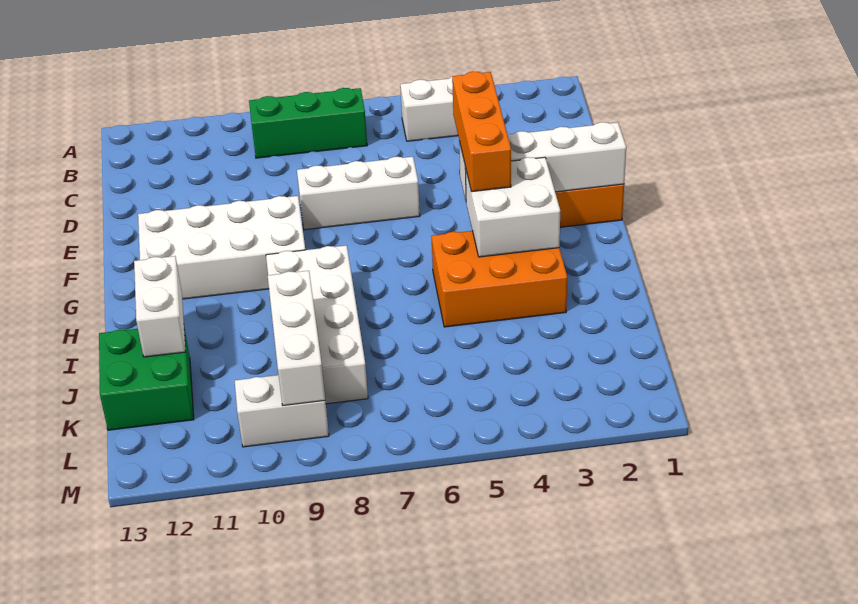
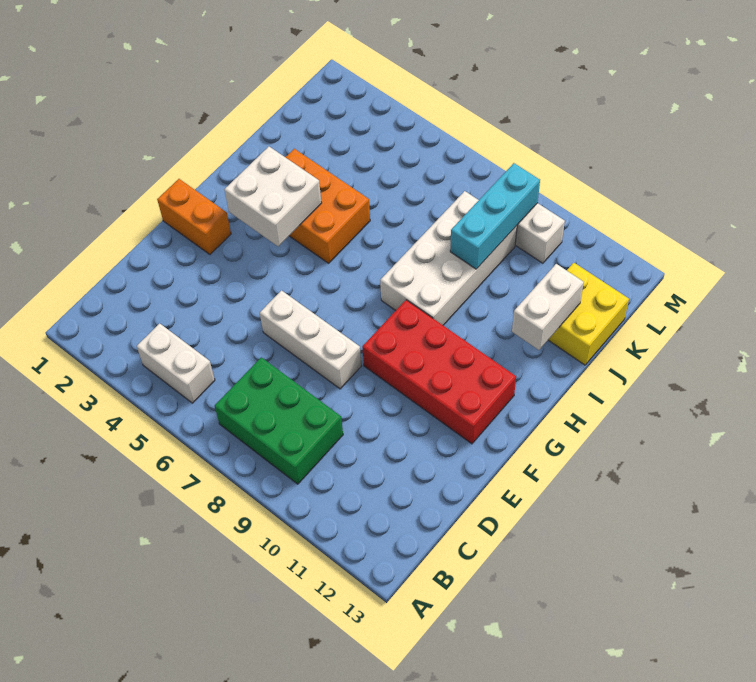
green brick B7:B9 level 1 -> green brick B7:C9 level 1
orange brick E4:G4 level 3 -> none
white brick F1:F4 level 2 -> none
white brick F9:G12 level 1 -> red brick F9:G12 level 1
white brick J9:L9 level 2 -> cyan brick J9:L9 level 2
green brick J12:K13 level 1 -> yellow brick J12:K13 level 1

